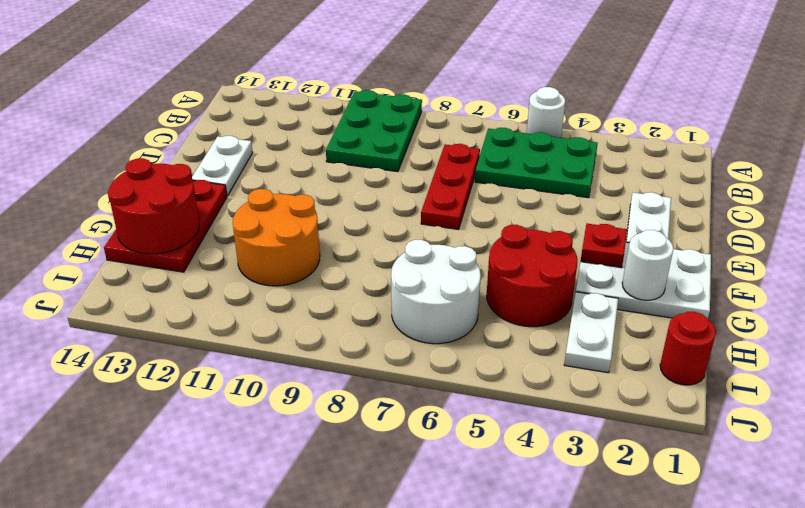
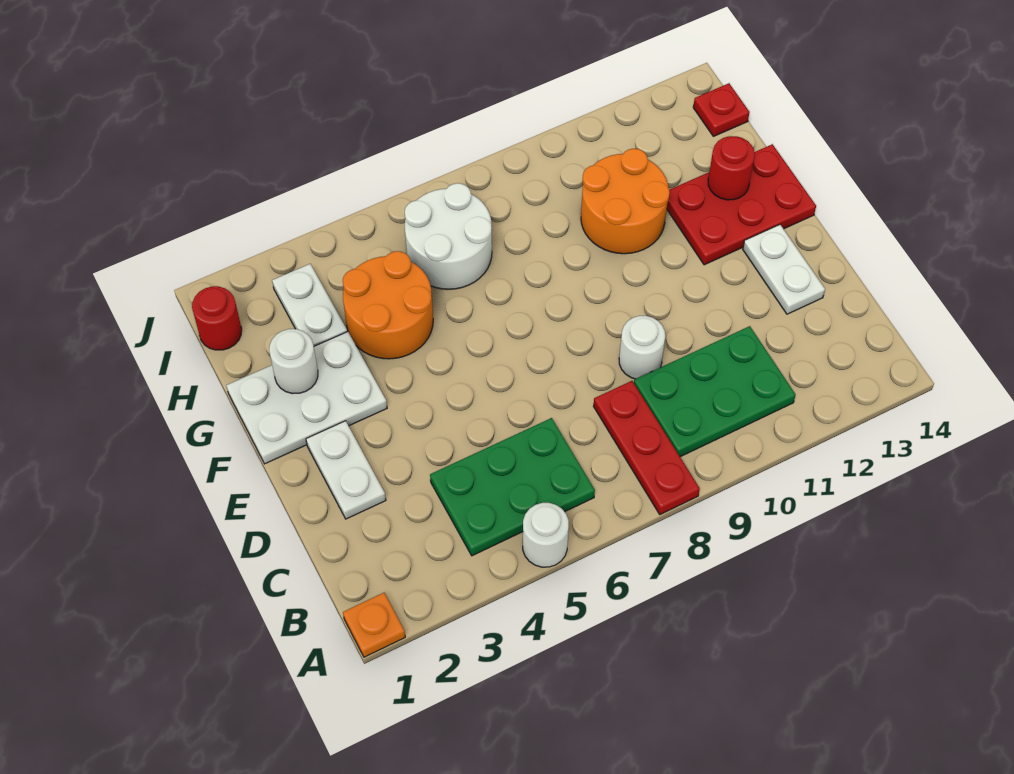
none -> orange plate A1 level 1
green plate A9:C10 level 1 -> green plate B9:C11 level 1
red plate C7:E7 level 1 -> red plate A8:C8 level 1
none -> white round brick D9 level 1
red plate F3 level 2 -> red plate I14 level 1
red plate F13:H14 level 1 -> red plate F12:G14 level 1
red round brick G4:H5 level 1 -> orange round brick G4:H5 level 1
red round brick G13:H14 level 2 -> red round brick G13 level 2

